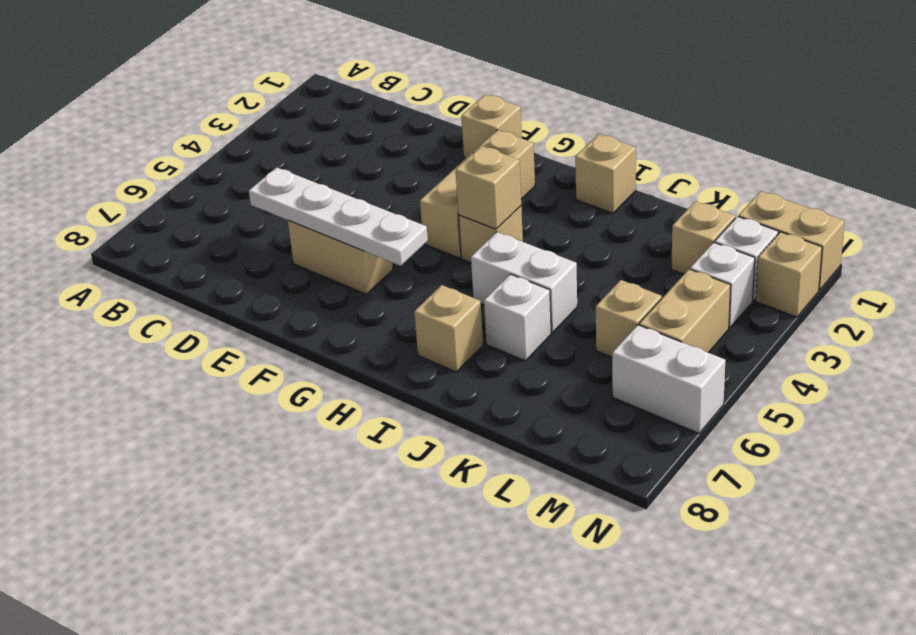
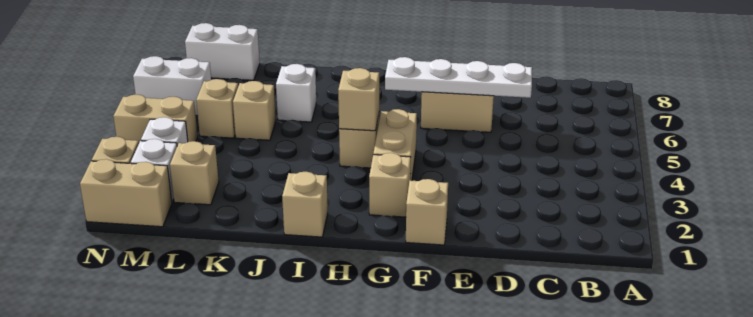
white brick I5:J5 level 1 -> white brick L8:M8 level 1
tan brick I7 level 1 -> tan brick K5 level 1
tan brick M4:M5 level 1 -> tan brick M4:N4 level 1

